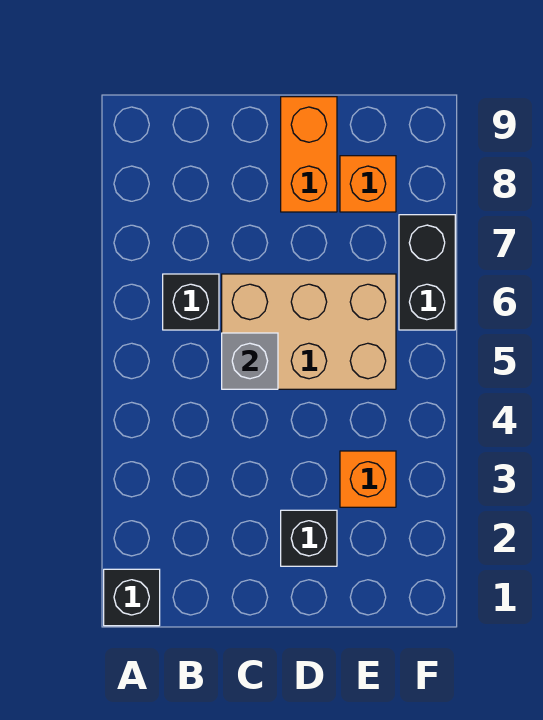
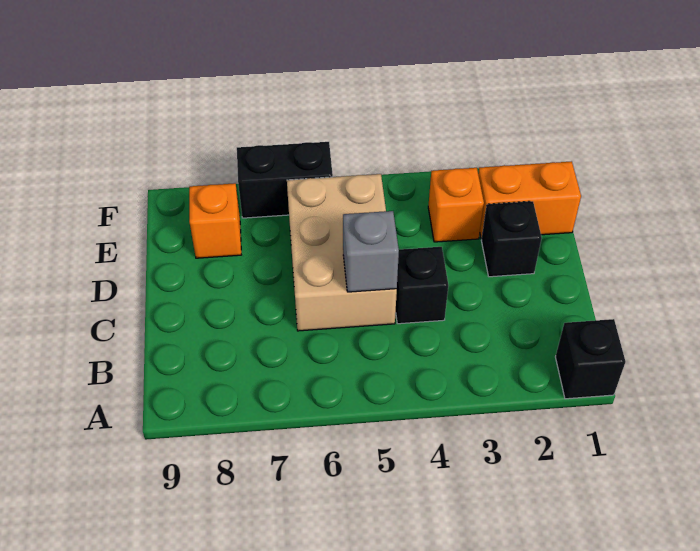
black brick B6 level 1 -> black brick C4 level 1
orange brick D8:D9 level 1 -> orange brick E1:E2 level 1

